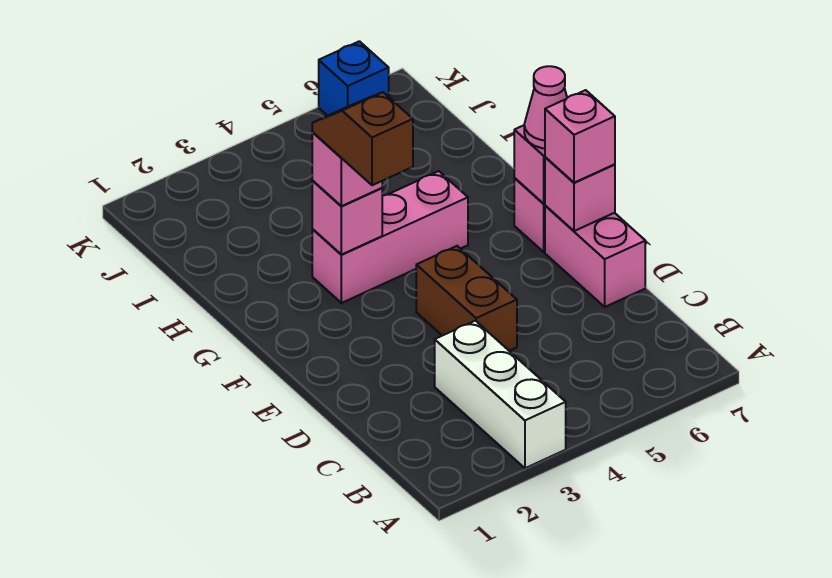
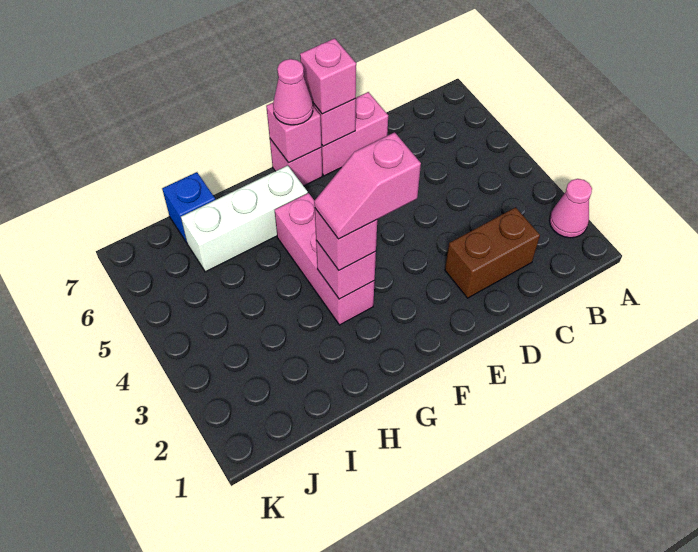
none -> pink cone A2 level 1
white brick A3:C3 level 1 -> white brick G6:I6 level 1
brown brick D4:E4 level 1 -> brown brick C2:D2 level 1
brown slope F3:G3 level 4 top F -> pink slope F3:G3 level 4 top F
blue brick K6 level 1 -> blue brick I7 level 1

